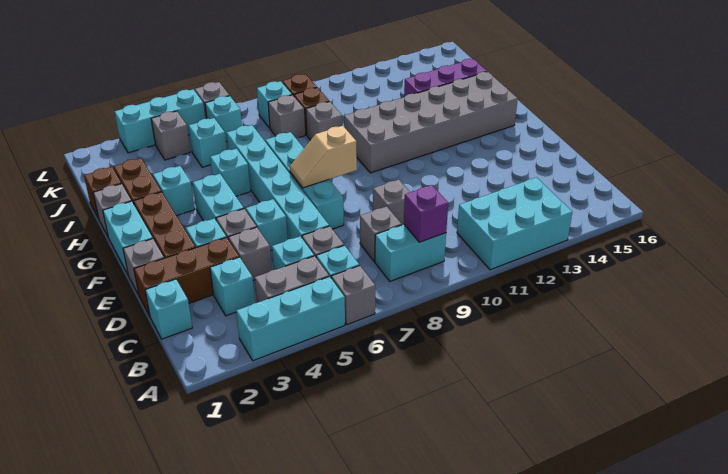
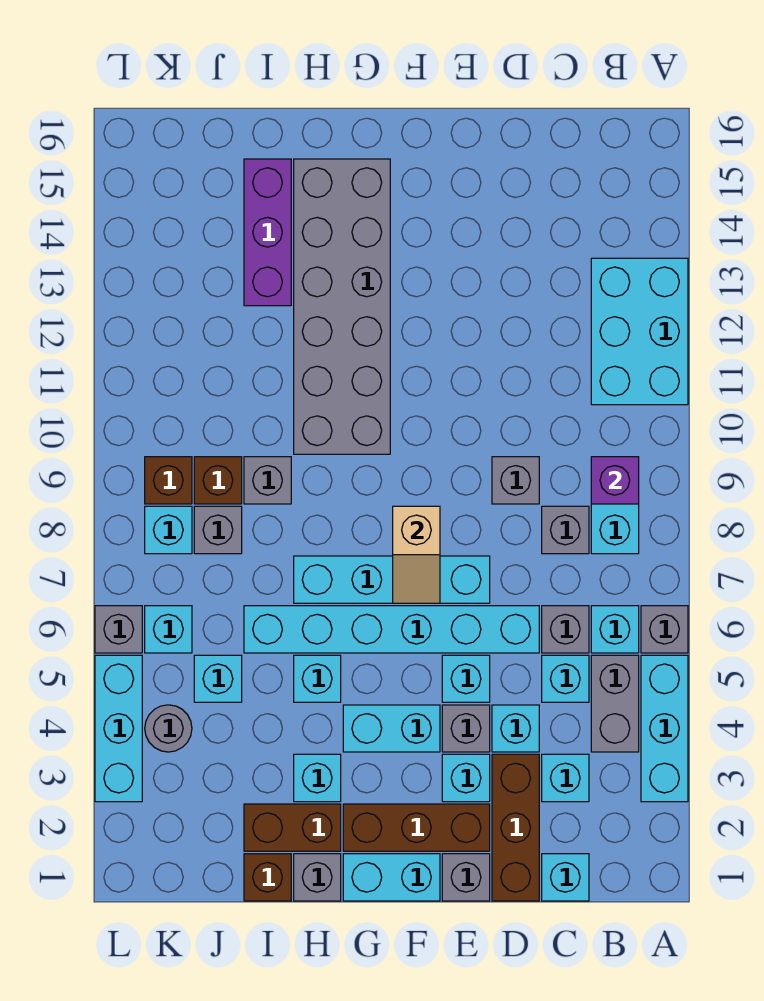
grey brick D4 level 1 -> cyan brick D4 level 1
grey brick K4 level 1 -> grey round brick K4 level 1

